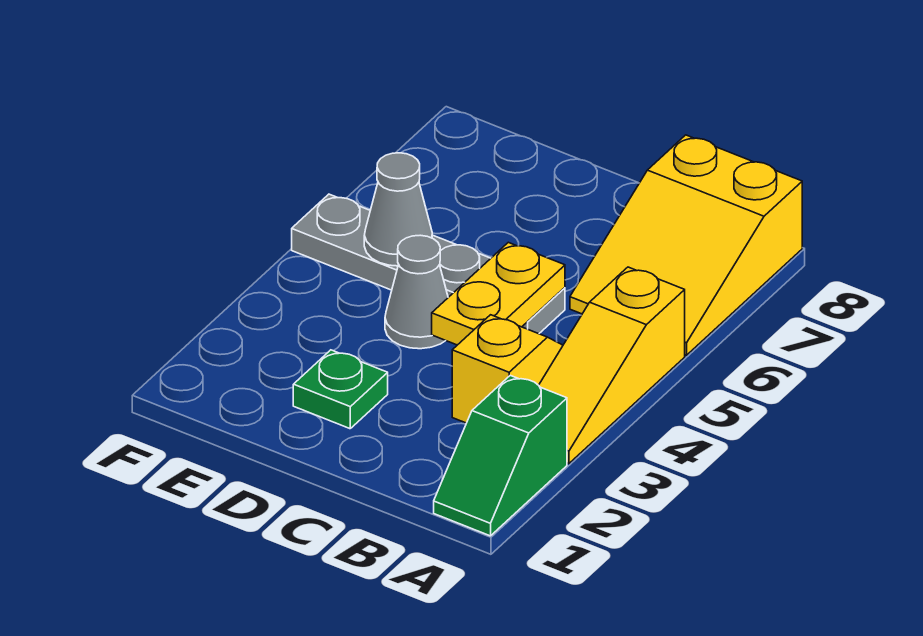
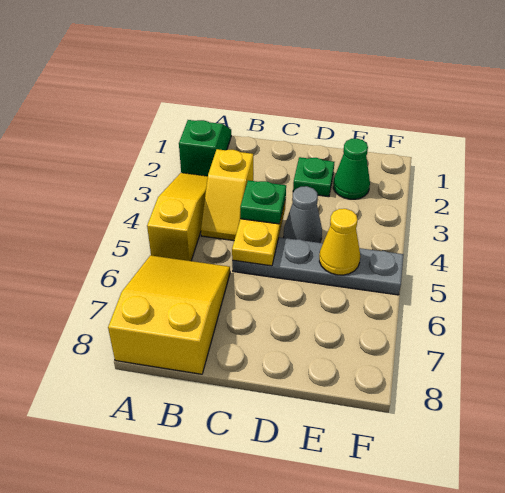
none -> green plate C4 level 3
none -> green cone E2 level 1
grey cone E5 level 2 -> yellow cone E5 level 2

